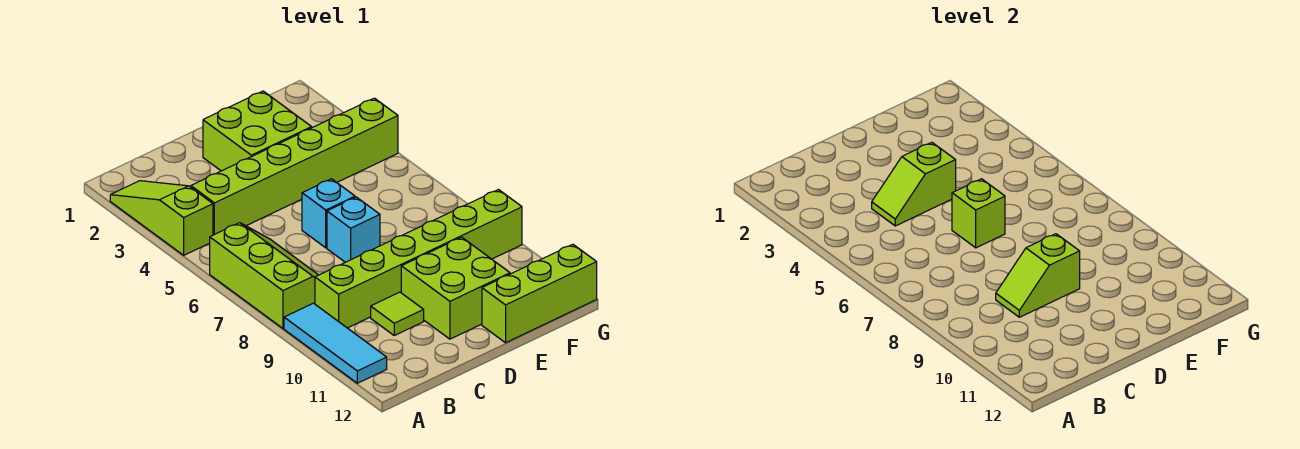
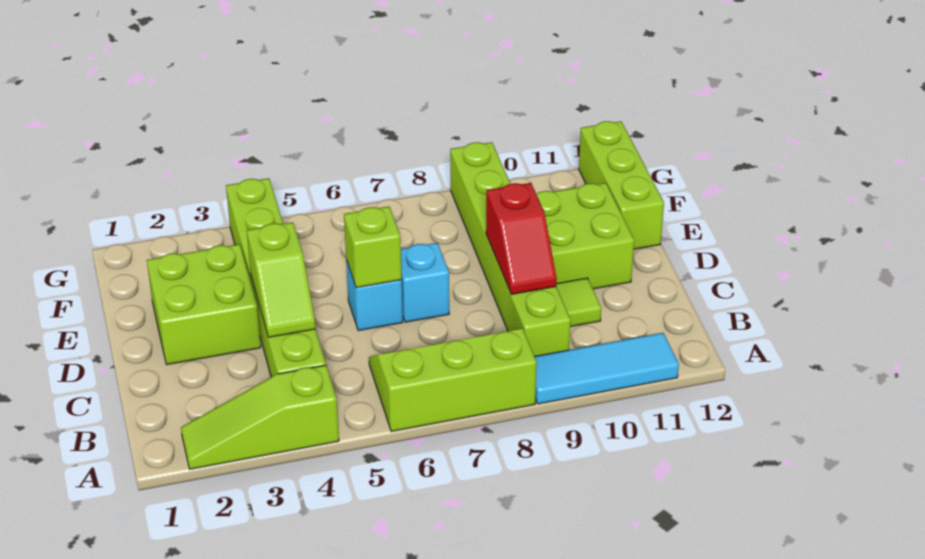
lime slope C9:D9 level 2 top D -> red slope C9:D9 level 2 top D

